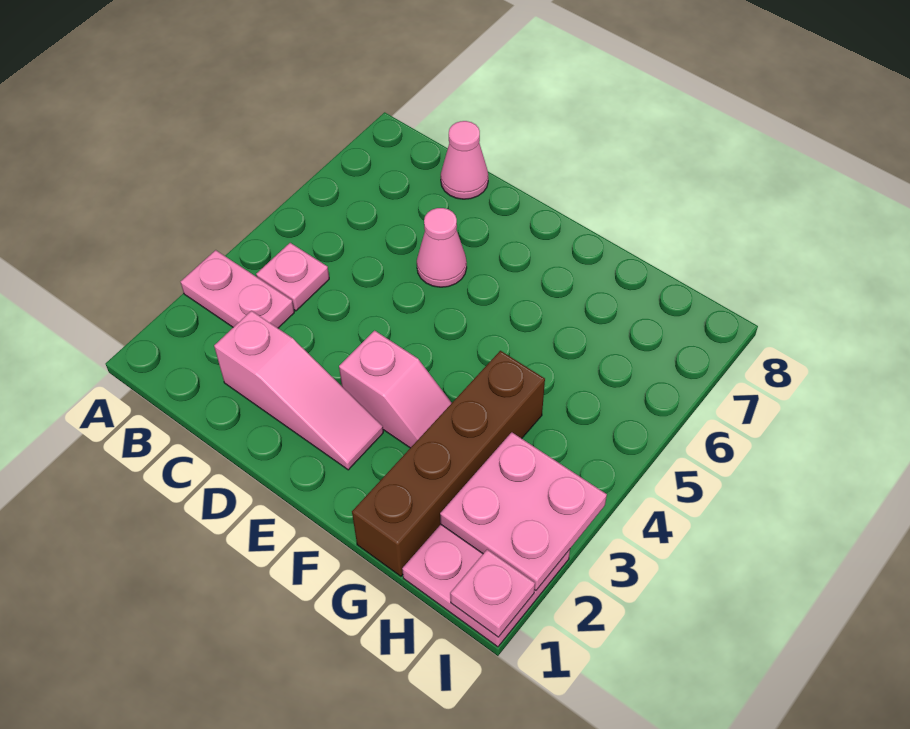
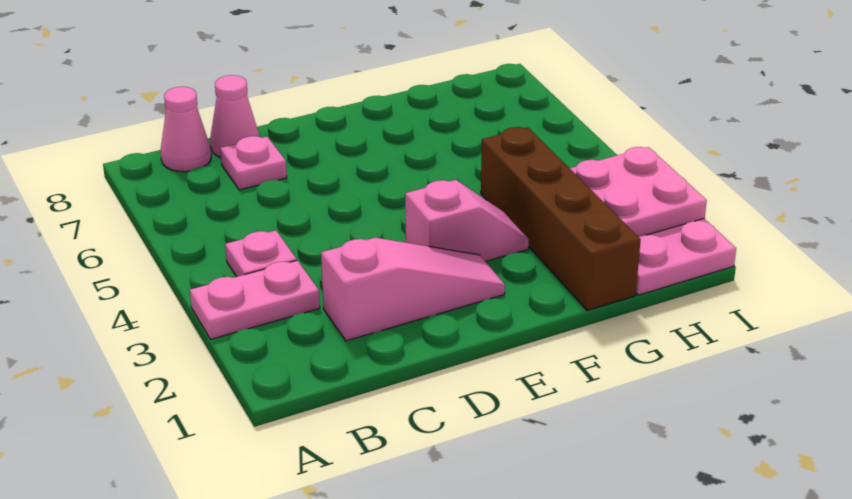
pink cone D6 level 1 -> pink cone B8 level 1
pink plate I1 level 2 -> pink plate C7 level 1

